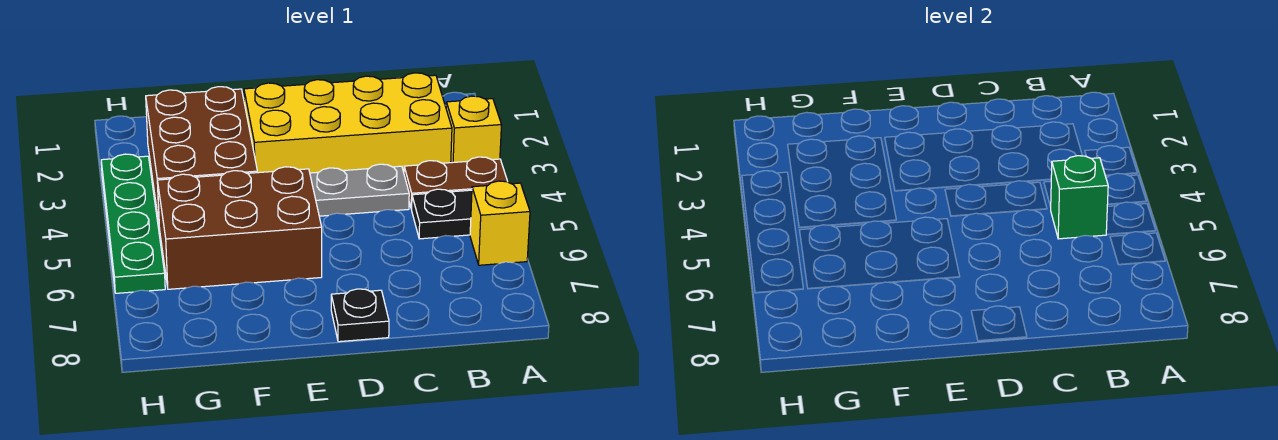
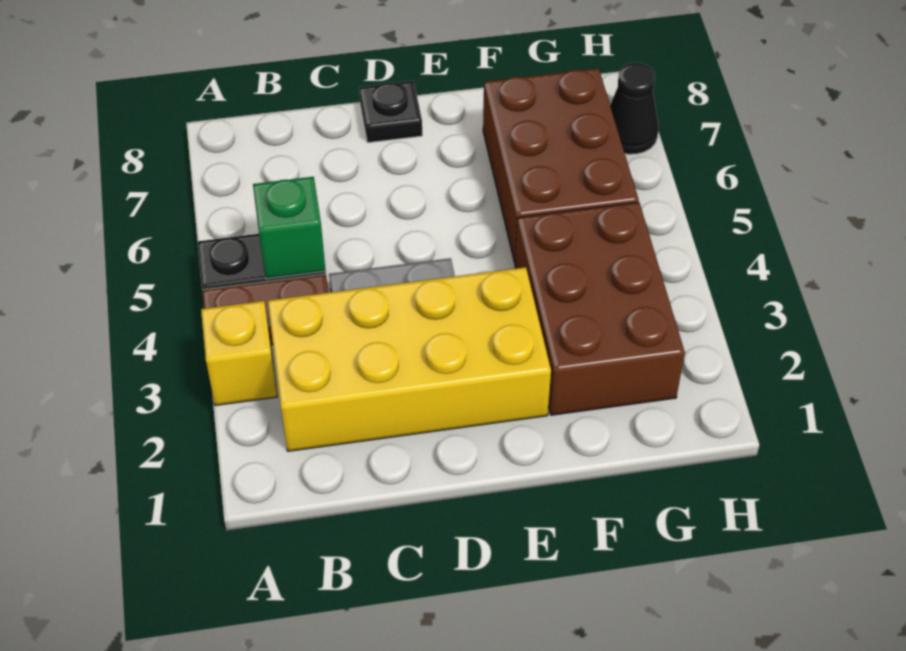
yellow brick A6 level 1 -> none
brown brick E5:G6 level 1 -> brown brick F5:G7 level 1
green plate H3:H6 level 1 -> none
none -> black cone H7 level 1

